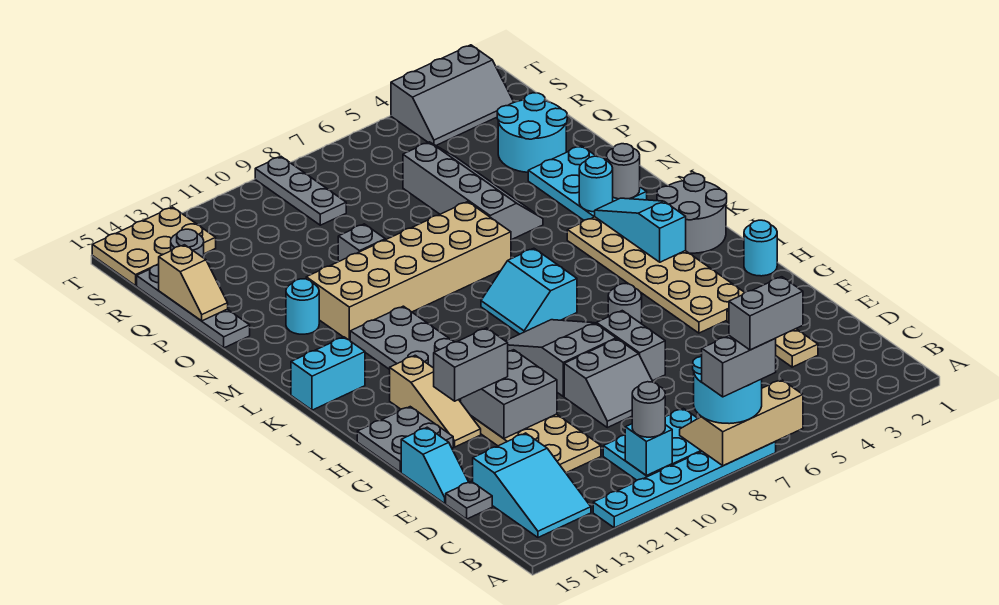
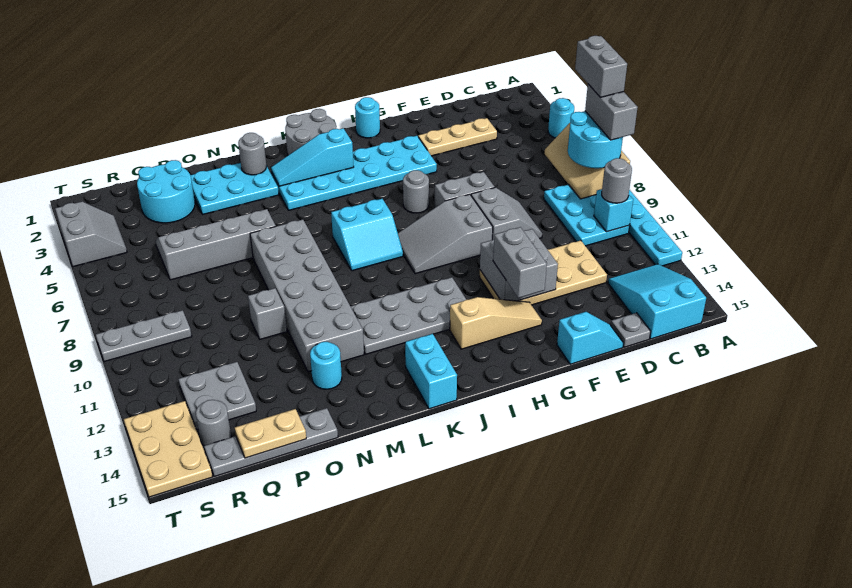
cyan slope B13:D14 level 1 top D -> cyan slope B13:C15 level 1 top 15
tan plate G3:L4 level 1 -> cyan plate G3:L4 level 1
grey plate G14:H15 level 1 -> grey plate Q12:R13 level 1
cyan round brick M3 level 2 -> cyan round brick A4 level 1
tan brick M7:N12 level 1 -> grey brick M7:N12 level 1
tan slope P15:Q15 level 2 top Q -> tan plate P15:Q15 level 2
grey slope S2:T4 level 1 top T -> grey slope S3:T4 level 1 top T

